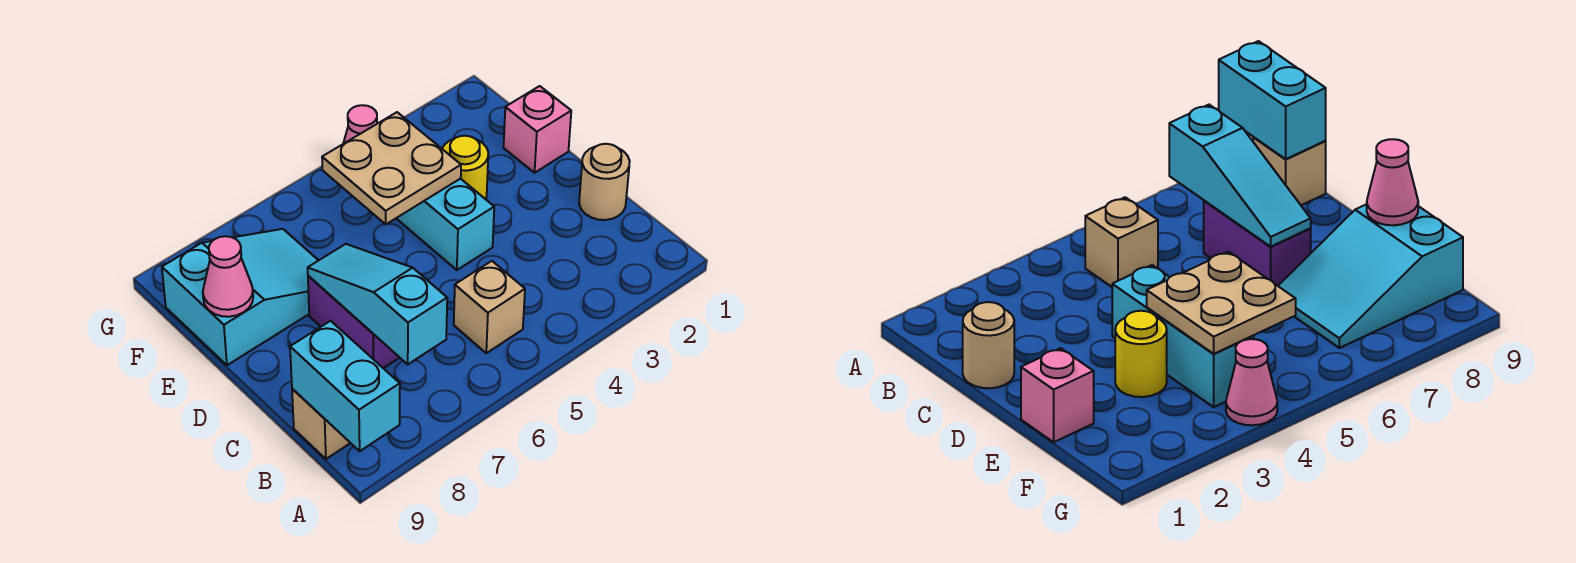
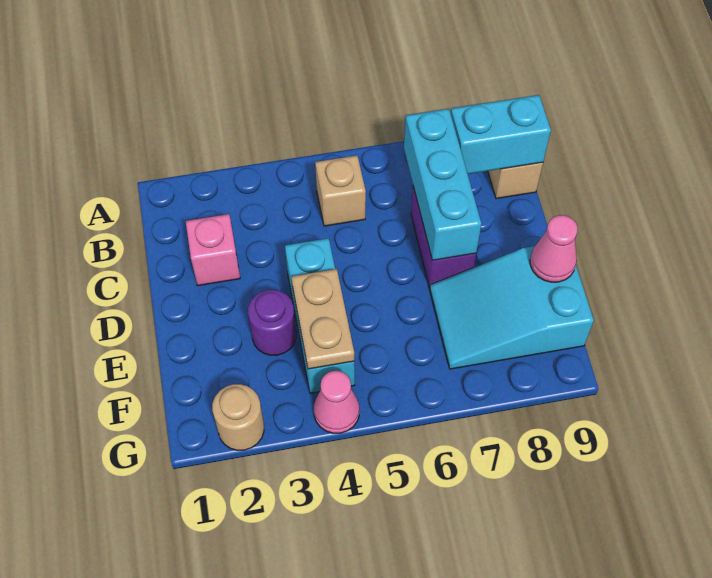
cyan brick A9:B9 level 2 -> cyan brick B8:B9 level 2
cyan slope B7:D7 level 2 top B -> cyan brick B7:D7 level 2
tan round brick C1 level 1 -> tan round brick G2 level 1
pink brick E1 level 1 -> pink brick C2 level 1
yellow round brick E3 level 1 -> purple round brick E3 level 1
tan plate E4:F5 level 2 -> tan plate E4:F4 level 2

